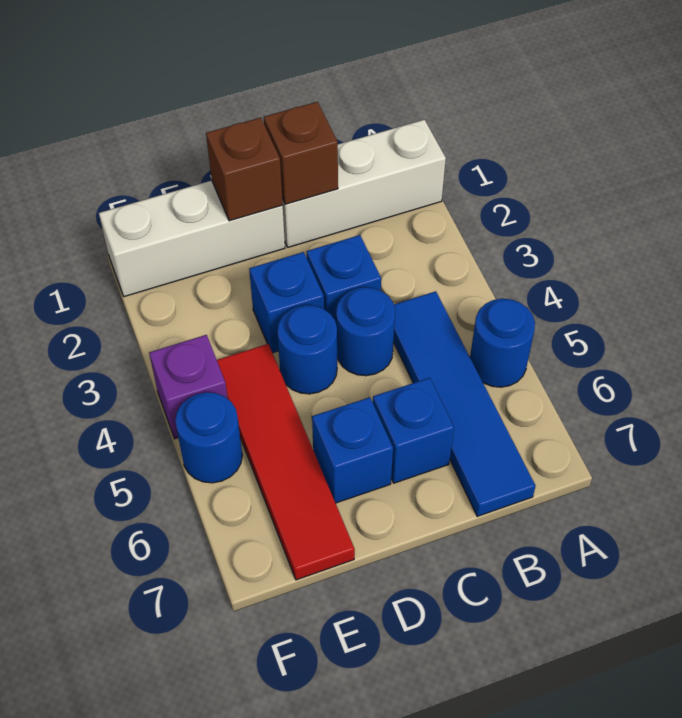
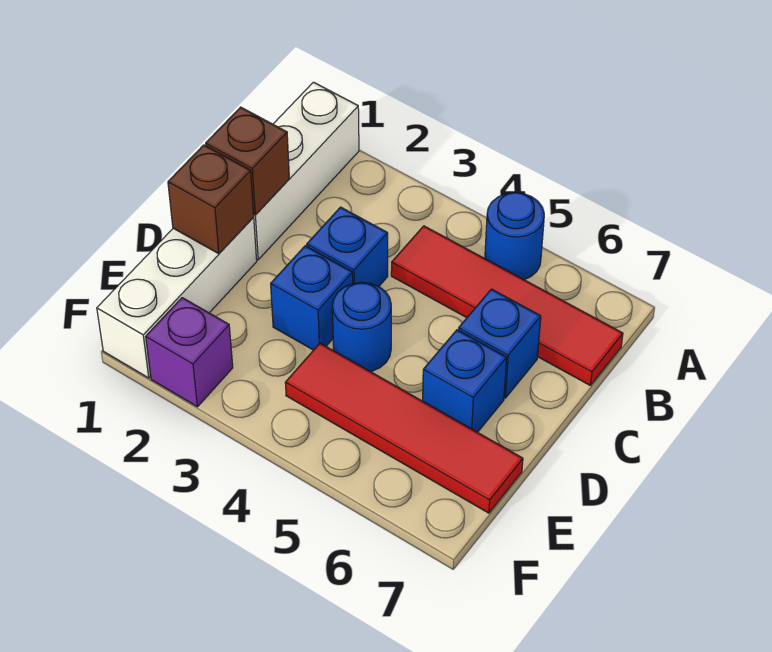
blue tile B4:B7 level 1 -> red tile B4:B7 level 1
blue round brick C4 level 1 -> none
purple brick F4 level 1 -> purple brick F2 level 1
blue round brick F5 level 1 -> none

